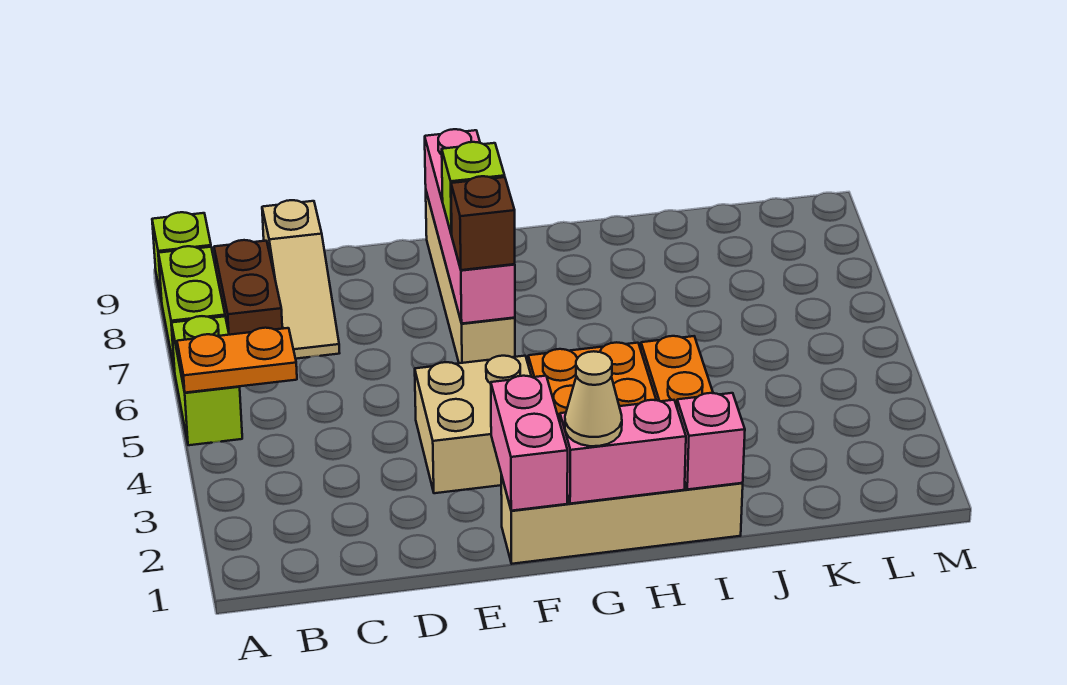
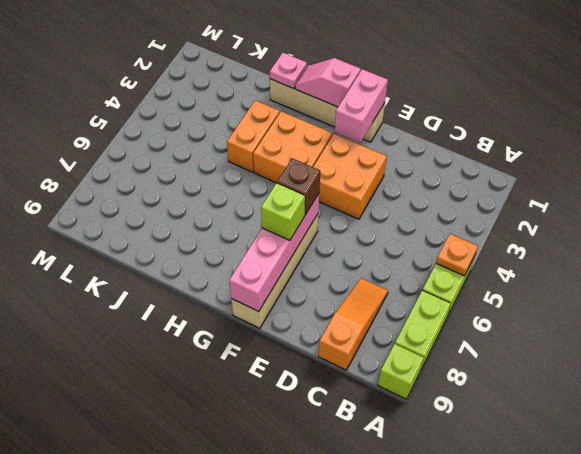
orange plate A5:B5 level 2 -> orange plate A5 level 2
brown brick B7:B8 level 1 -> none
tan slope C7:C9 level 1 top 9 -> orange slope C7:C9 level 1 top 9
tan brick E3:F4 level 1 -> orange brick E3:F4 level 1
pink brick G1:H1 level 2 -> pink slope G1:H1 level 2 top G
tan cone G1 level 3 -> none
pink brick I1 level 2 -> pink plate I1 level 2

